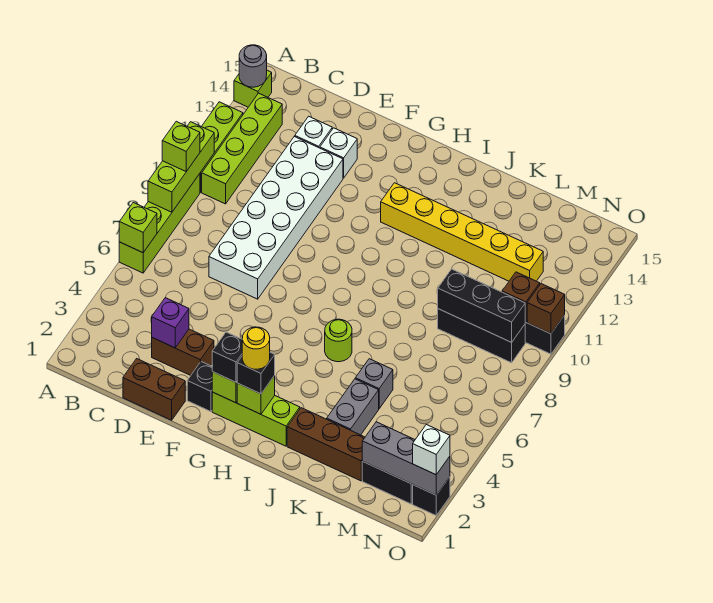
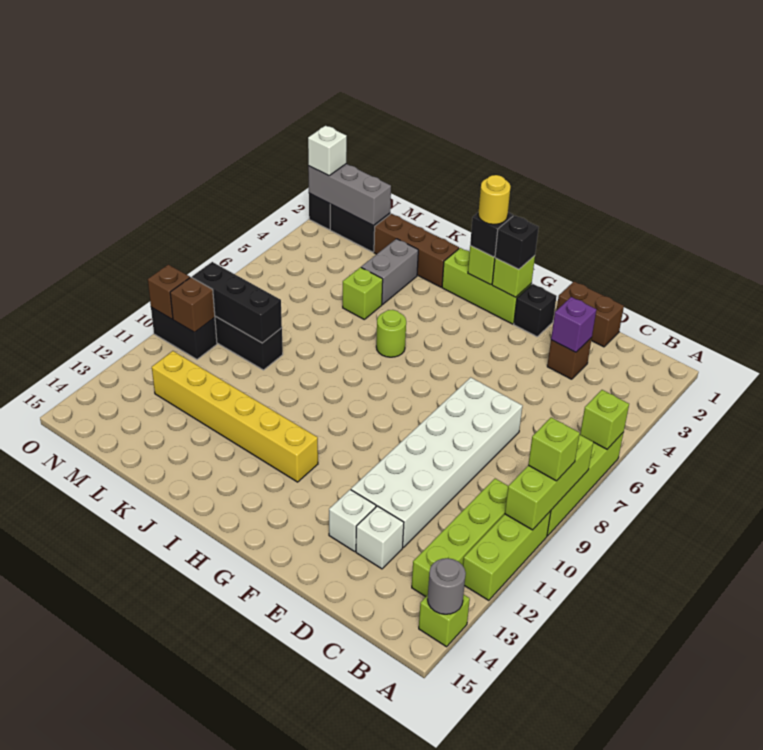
brown brick D3:E3 level 1 -> brown brick D3 level 1
grey brick K5 level 1 -> lime brick K5 level 1

